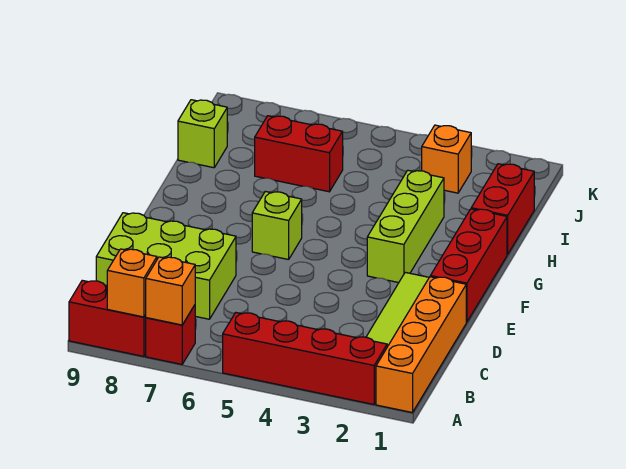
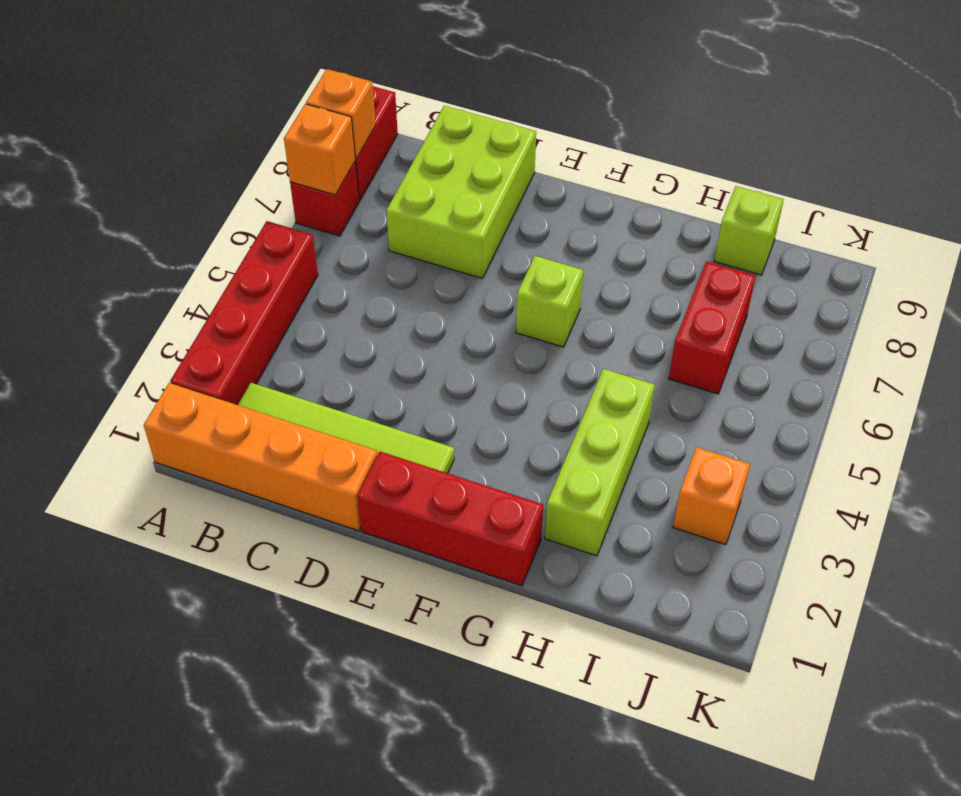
lime brick F3:H3 level 1 -> lime brick H2:H4 level 1
red brick H1:I1 level 1 -> none

